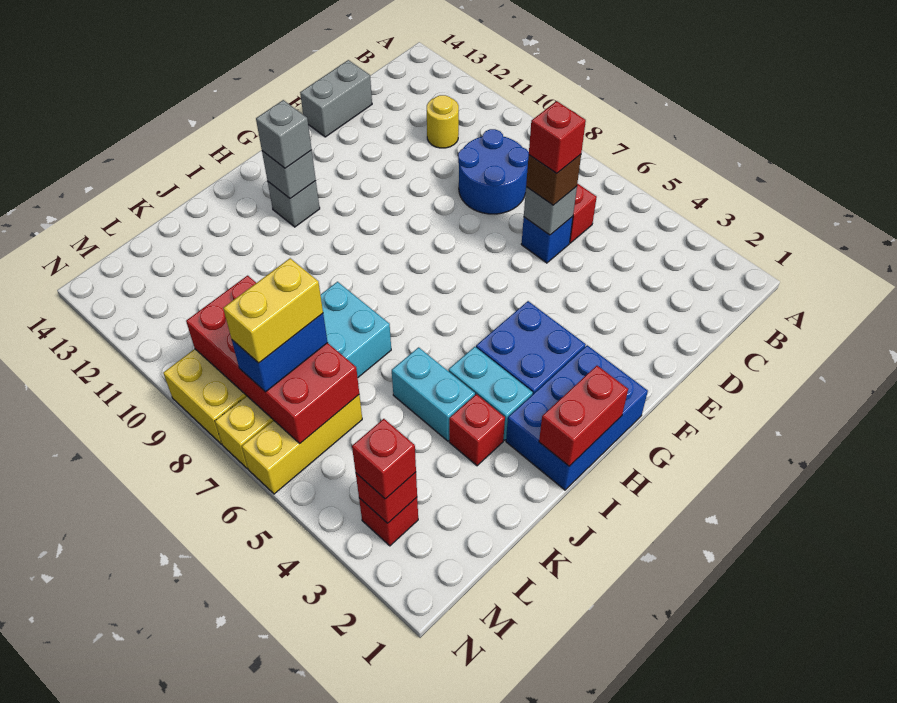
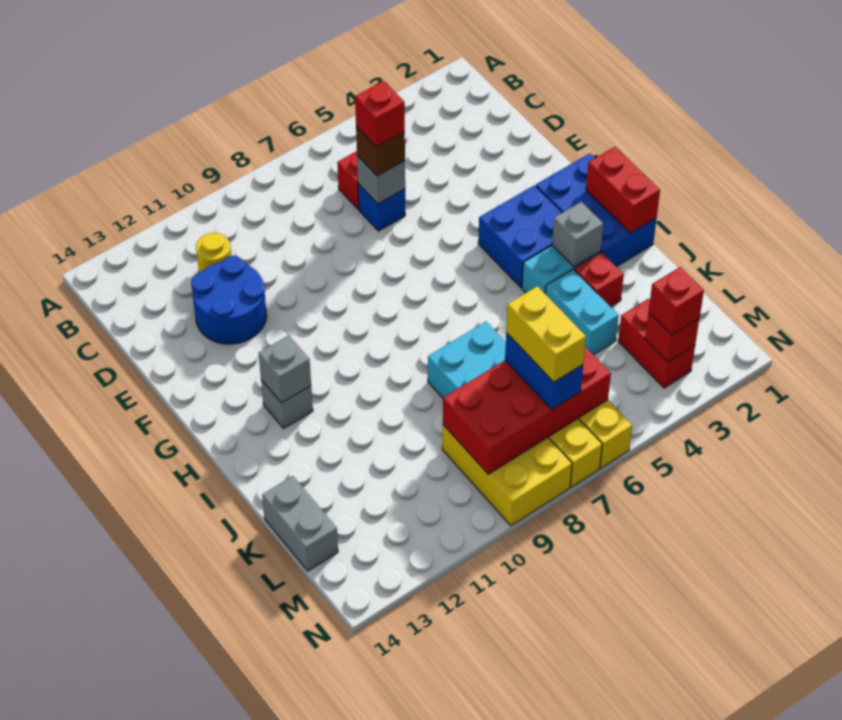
blue round brick C8:D9 level 1 -> blue round brick D11:E12 level 1
grey brick D14:E14 level 1 -> grey brick K14:L14 level 1
grey brick H12 level 3 -> grey brick I3 level 2
cyan brick J4:J5 level 1 -> cyan brick J4:K4 level 1
red brick M3 level 1 -> red brick L3:M3 level 1

